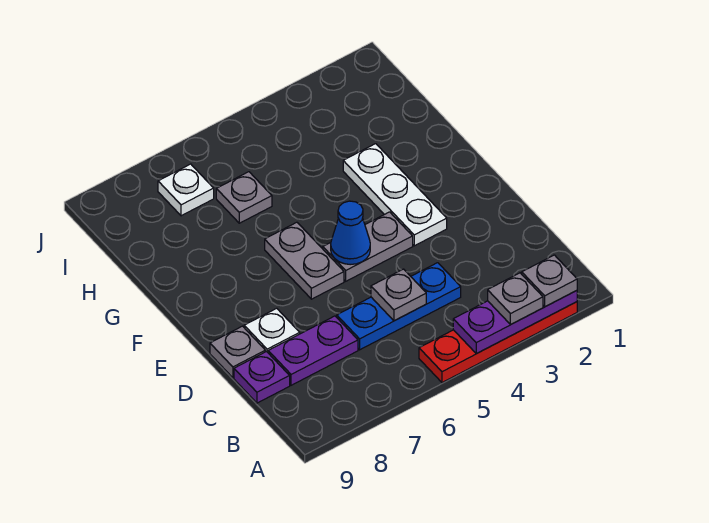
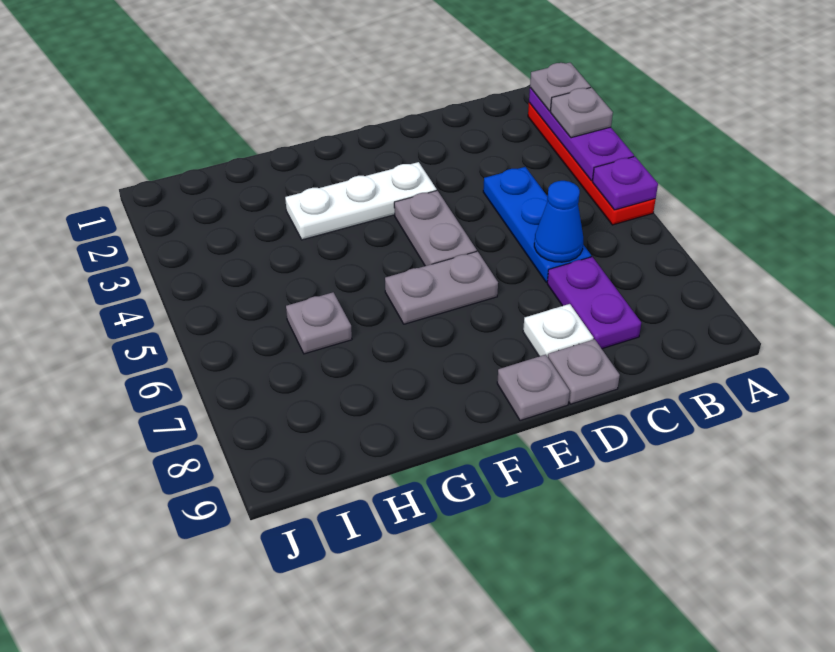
grey plate C5 level 2 -> grey plate E9 level 1
purple plate C9 level 1 -> purple plate A5 level 2
blue cone E5 level 2 -> blue cone C6 level 2
white plate I7 level 1 -> none

